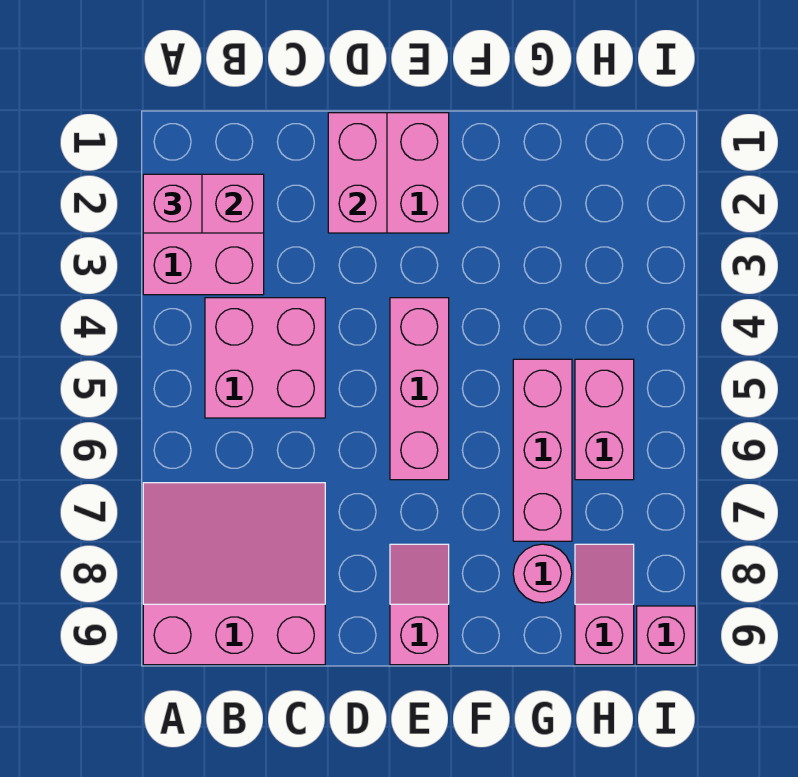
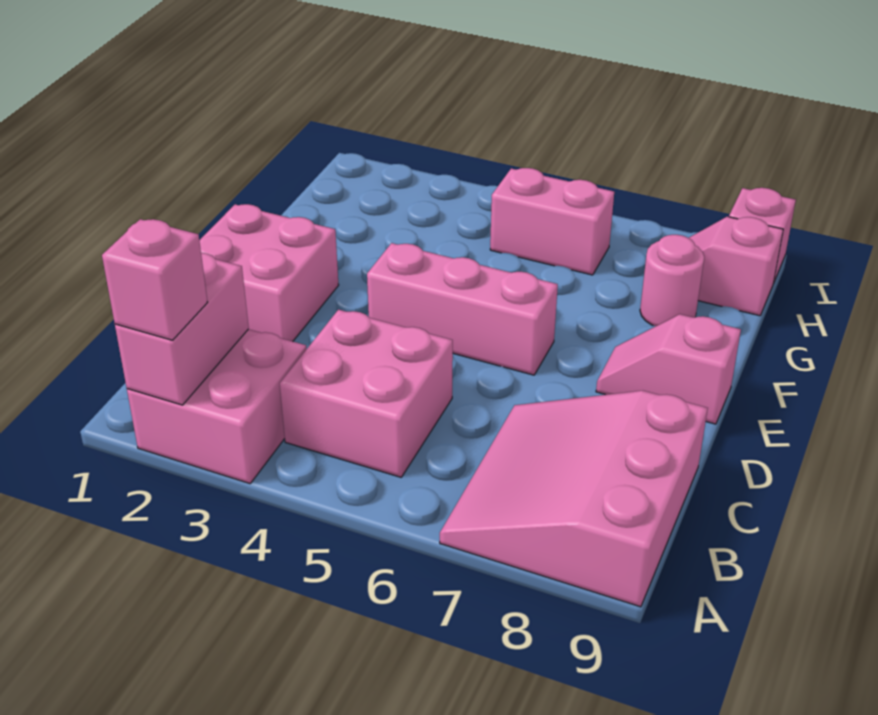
pink brick D1:D2 level 2 -> none
pink brick G5:G7 level 1 -> none

